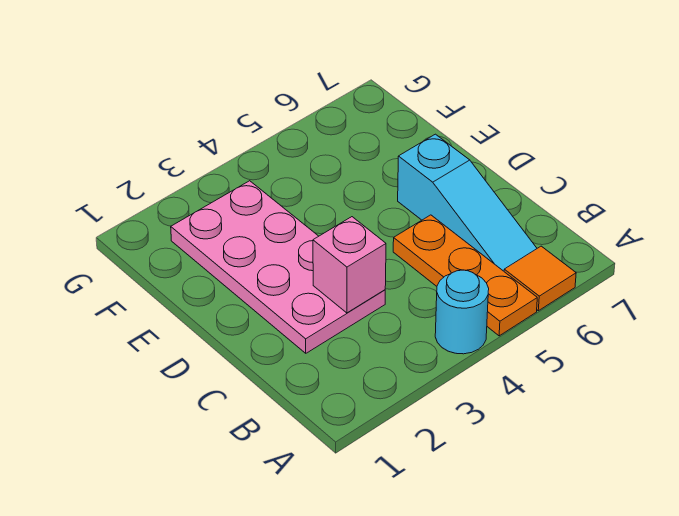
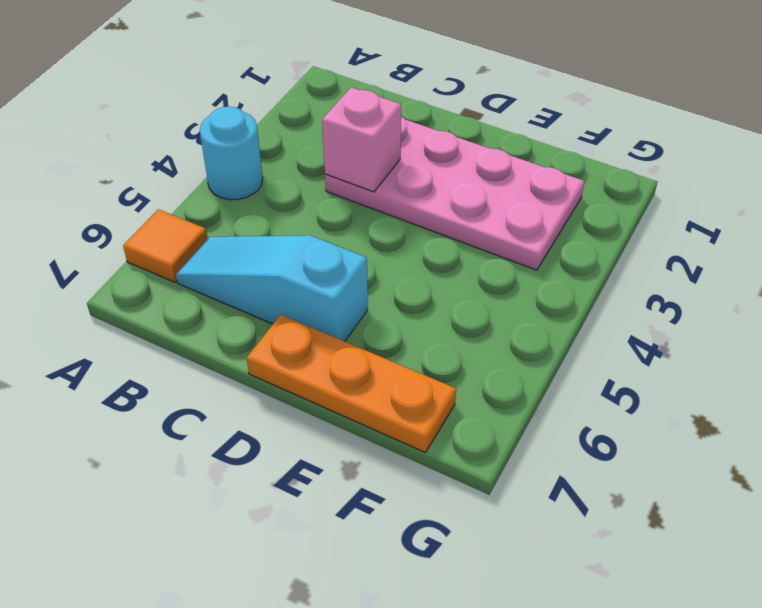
orange plate A5:C5 level 1 -> orange plate D7:F7 level 1

